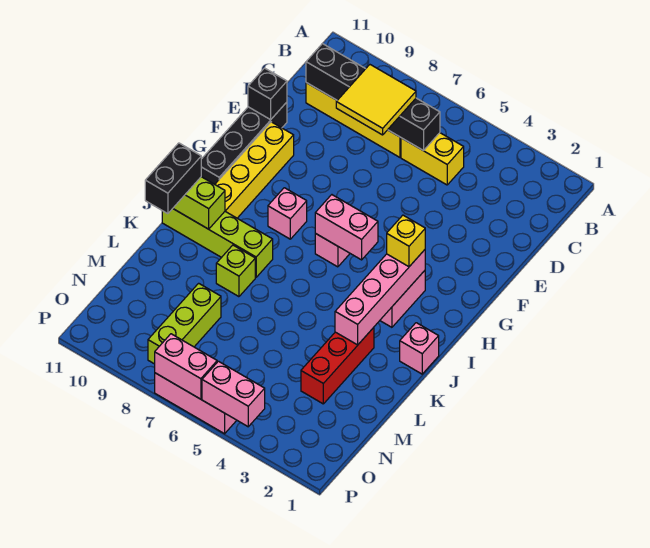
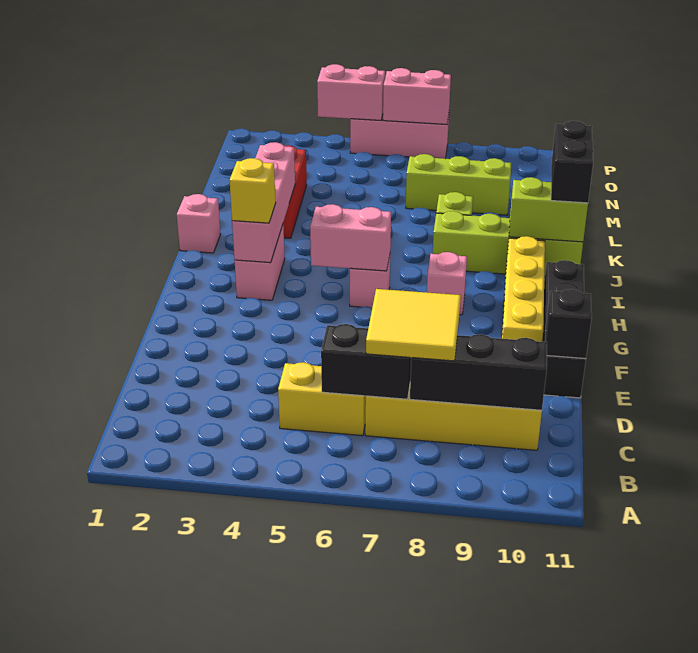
lime brick M8:O8 level 1 -> lime brick M7:M9 level 1

